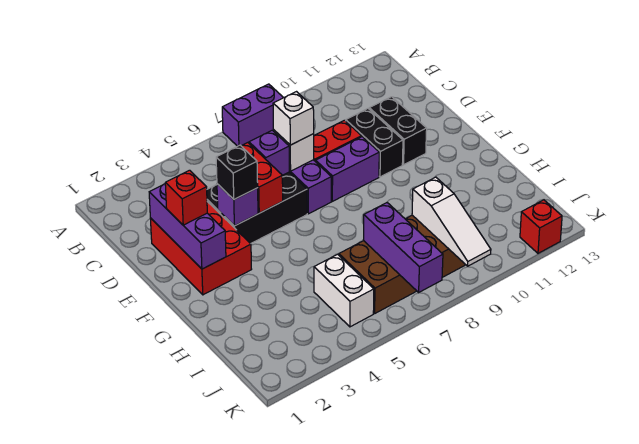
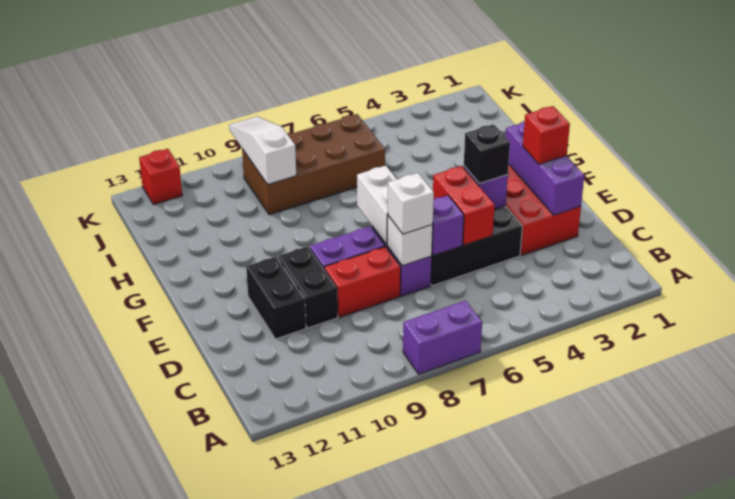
white brick I5:J5 level 1 -> white brick E7:F7 level 2
purple brick I7:K7 level 2 -> none

